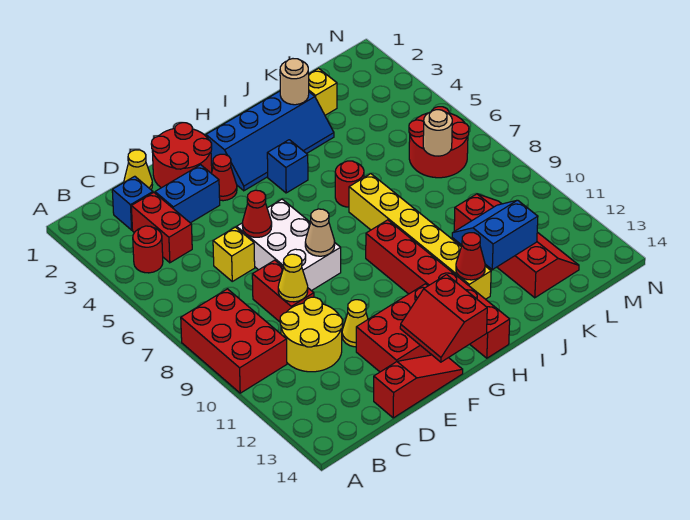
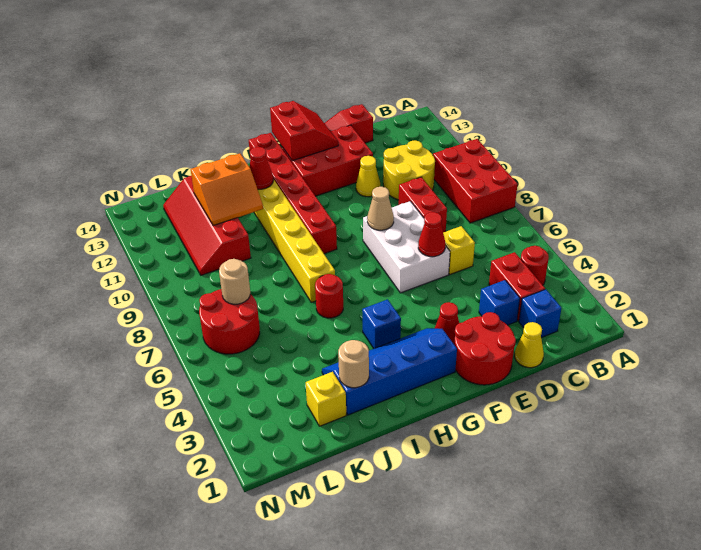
blue brick D3:E3 level 1 -> blue brick D3 level 1
yellow cone D9 level 2 -> none
blue slope J11:K12 level 2 top 12 -> orange slope J11:K12 level 2 top 12

